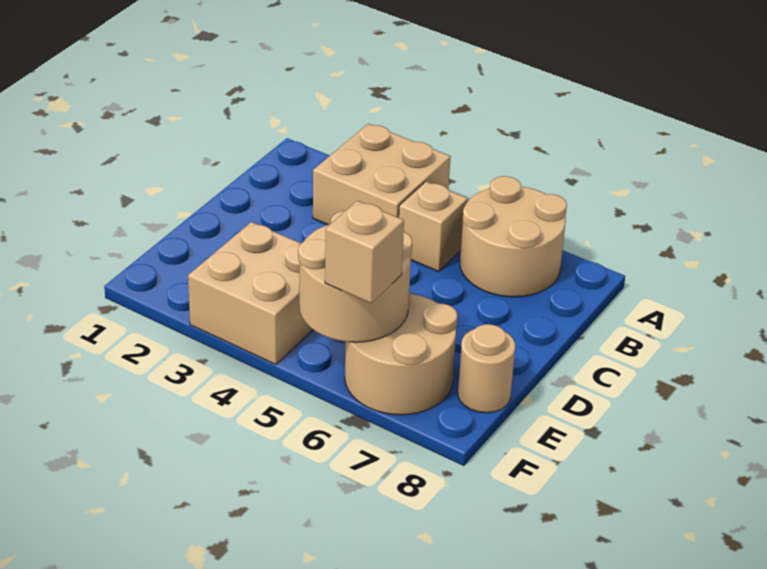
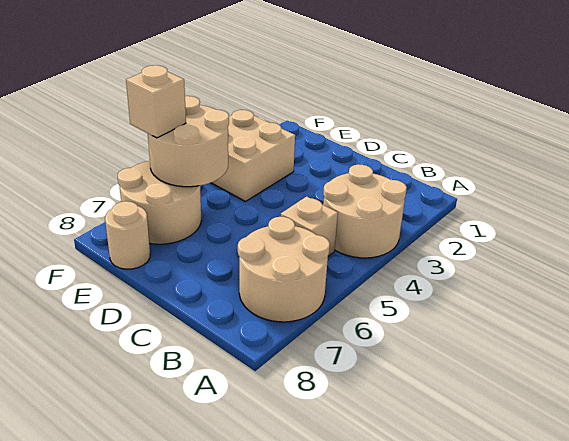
tan brick A3:B4 level 1 -> tan round brick A3:B4 level 1

